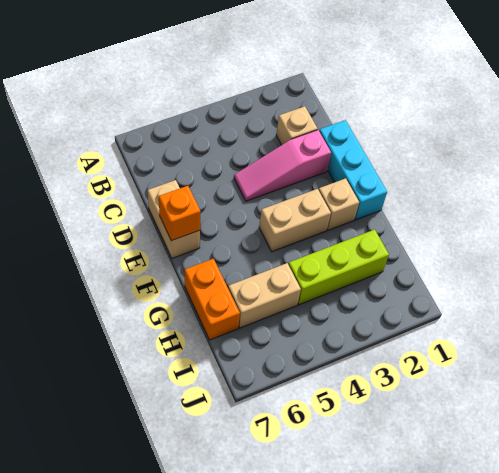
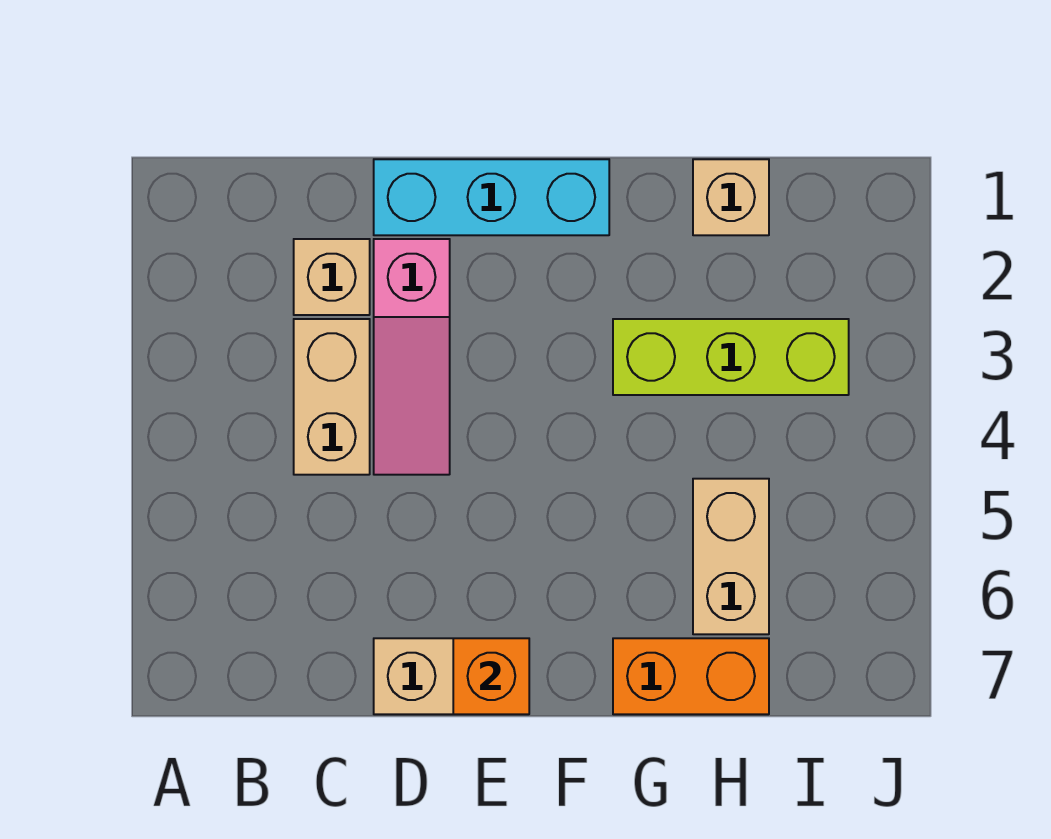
tan brick F2 level 1 -> tan brick H1 level 1
tan brick F3:F4 level 1 -> tan brick C3:C4 level 1
lime brick H2:H4 level 1 -> lime brick G3:I3 level 1

